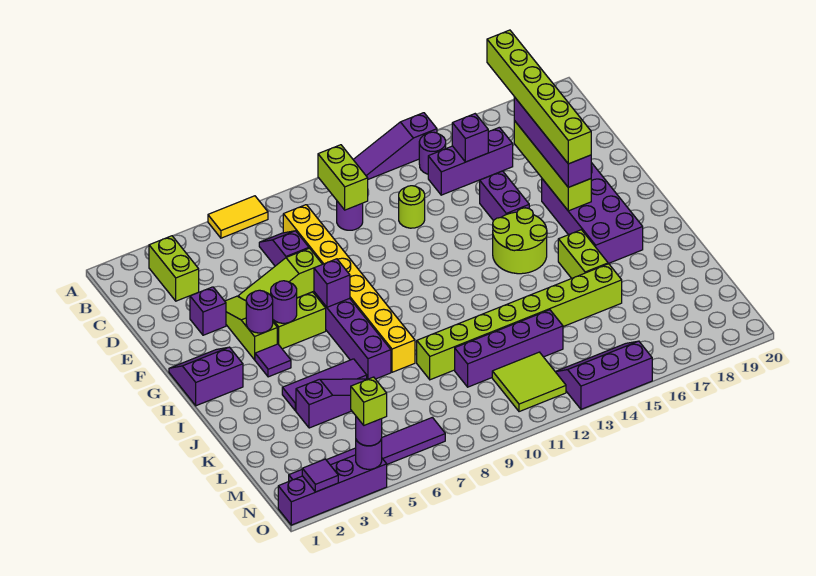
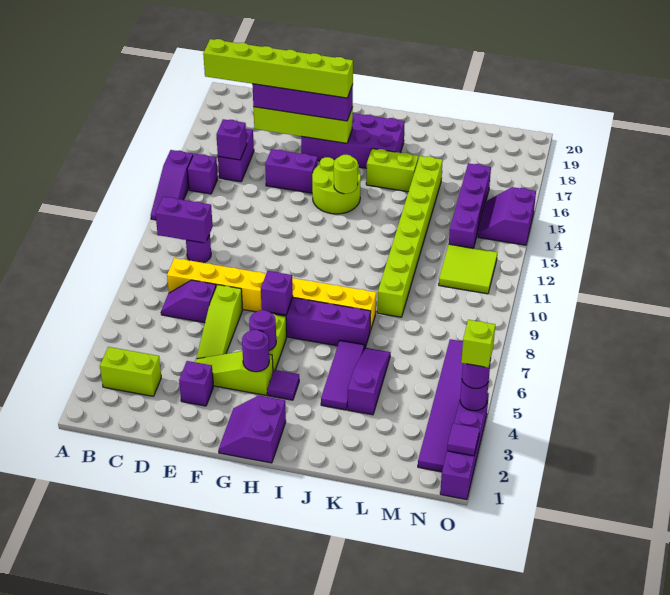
yellow tile A6:A7 level 1 -> none
lime brick B10:C10 level 2 -> purple brick B10:C10 level 2
purple round brick B14 level 1 -> purple brick B14 level 1
purple brick C14:C16 level 1 -> purple brick C15:C16 level 1
lime round brick D12 level 1 -> lime round brick H14 level 2
purple brick L10:L13 level 1 -> purple brick M13:M16 level 1
purple slope N13:O15 level 1 top O -> purple slope N14:O15 level 1 top O

